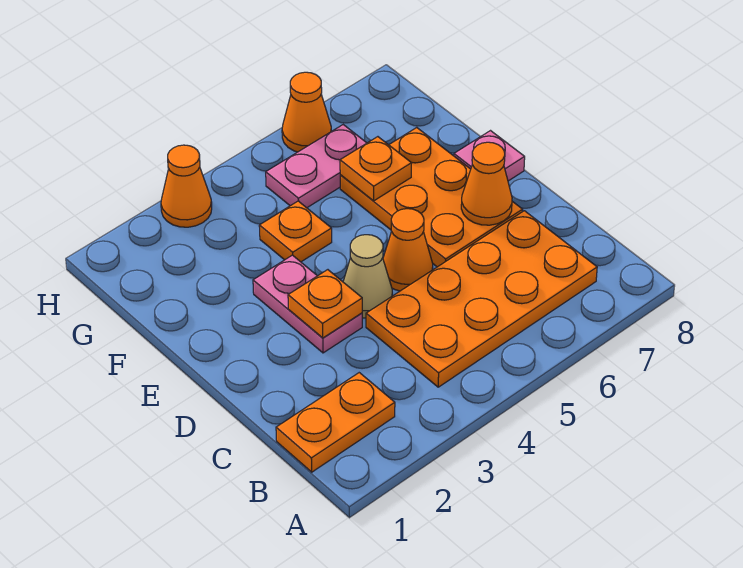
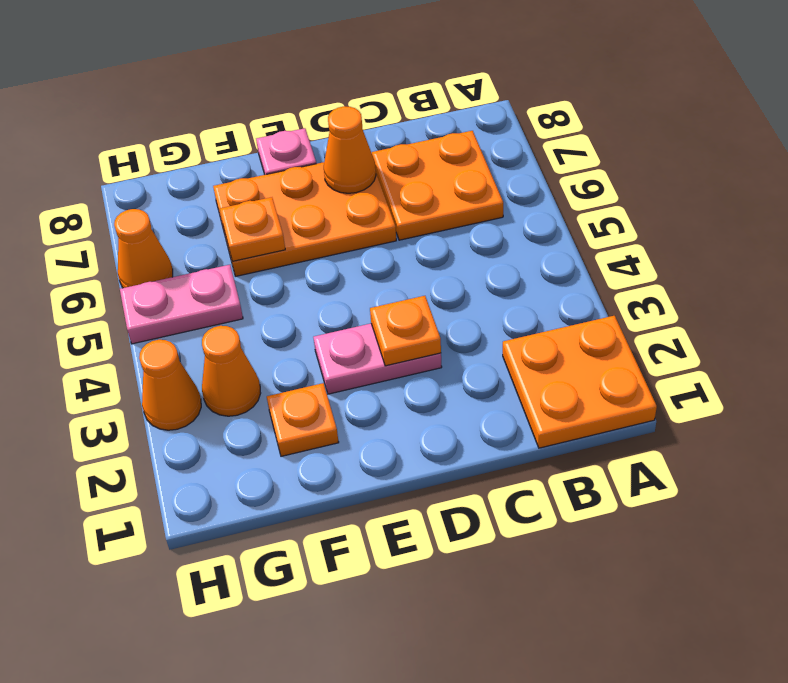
orange plate B1:B2 level 1 -> orange plate A1:B2 level 1
orange plate B4:C7 level 1 -> orange plate B6:C7 level 1
tan cone D4 level 1 -> none
orange cone D5 level 1 -> orange cone G3 level 1
orange plate F4 level 1 -> orange plate F2 level 1
pink plate G5:G6 level 1 -> pink plate G5:H5 level 1

